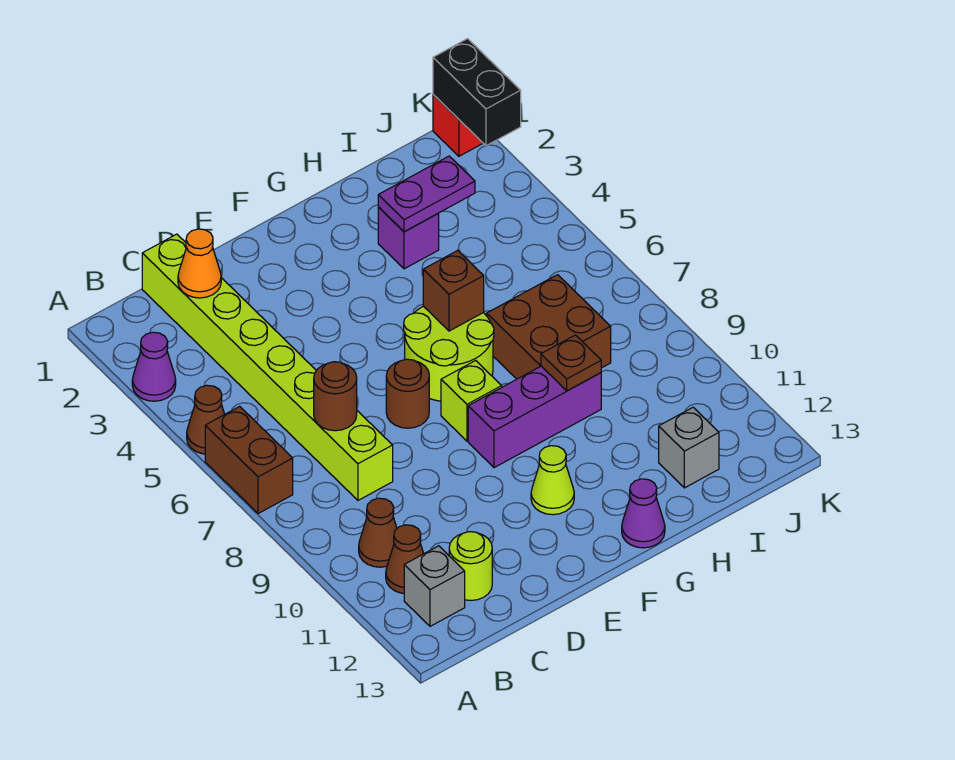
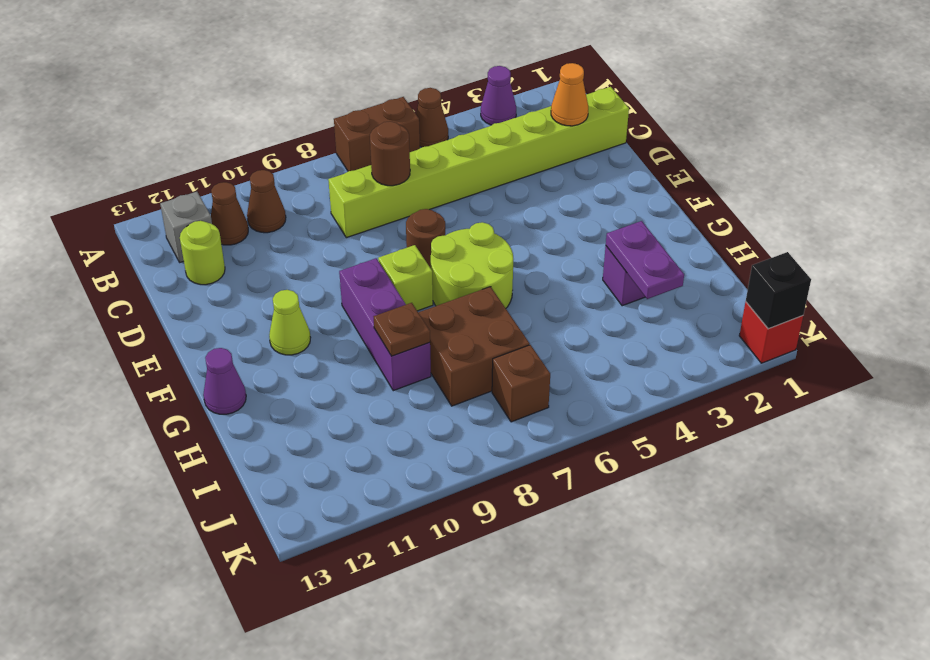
brown brick G6 level 2 -> brown brick J7 level 1
grey brick I12 level 1 -> none
black brick K1:K2 level 2 -> black brick K1 level 2

